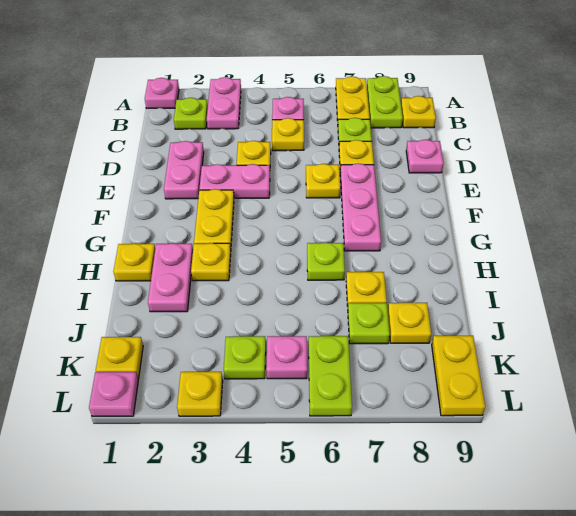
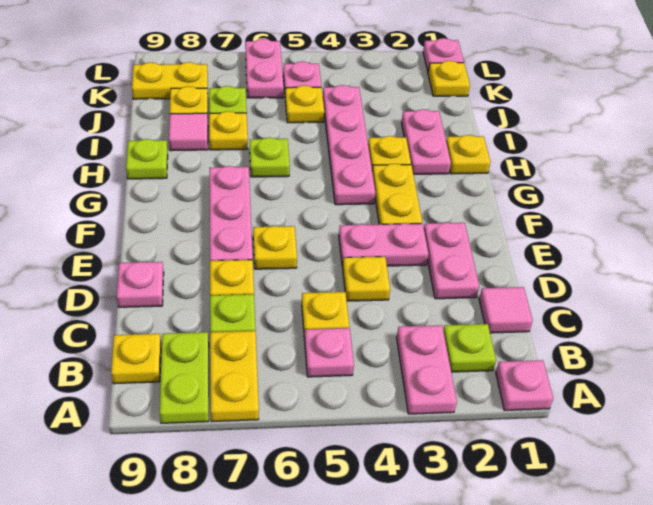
none -> pink tile C1 level 1
none -> pink plate G4:J4 level 1
none -> pink tile I8 level 1
lime plate K4 level 1 -> lime plate H9 level 1
lime plate K6:L6 level 1 -> pink plate K6:L6 level 1
yellow plate K9:L9 level 1 -> yellow plate K8:K9 level 1
yellow plate L3 level 1 -> yellow plate J5 level 1

